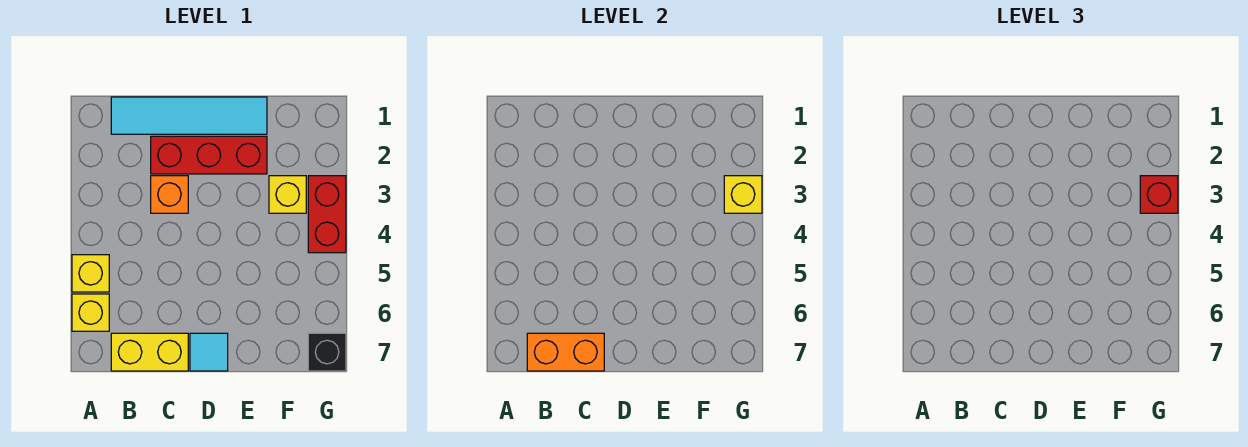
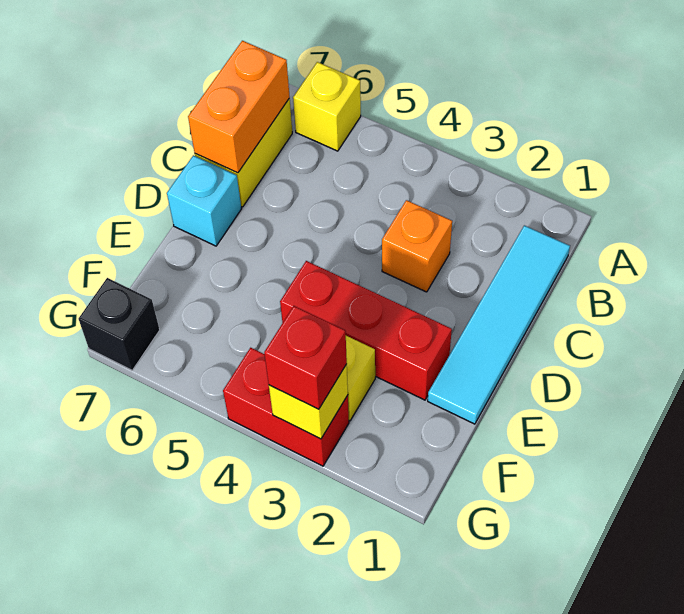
yellow brick A5 level 1 -> none
red brick C2:E2 level 1 -> red brick E2:E4 level 1
cyan tile D7 level 1 -> cyan brick D7 level 1

